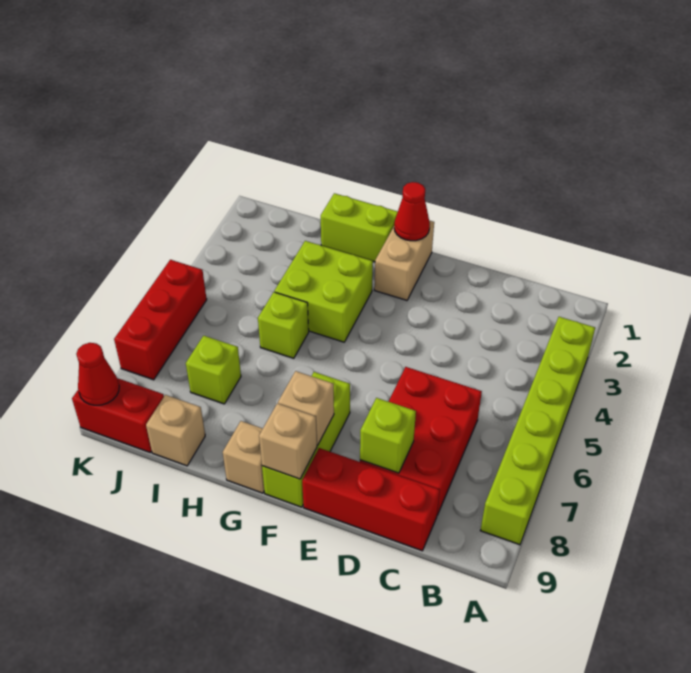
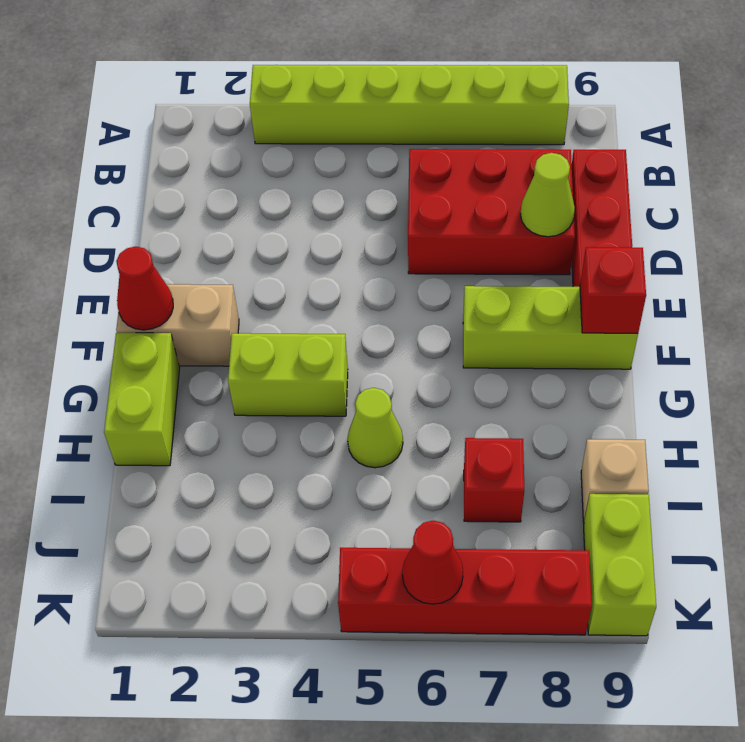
lime brick D8 level 2 -> lime cone D8 level 2
tan brick F8 level 2 -> none
tan brick F9 level 2 -> red brick F9 level 2
lime brick G3:H4 level 1 -> lime brick G3:G4 level 1
tan brick G9 level 1 -> none
lime brick H5 level 1 -> lime cone H5 level 1
lime brick I7 level 1 -> red brick I7 level 1
red brick J9:K9 level 1 -> lime brick J9:K9 level 1
red brick K5:K7 level 1 -> red brick K5:K8 level 1
red cone K9 level 2 -> red cone K6 level 2

